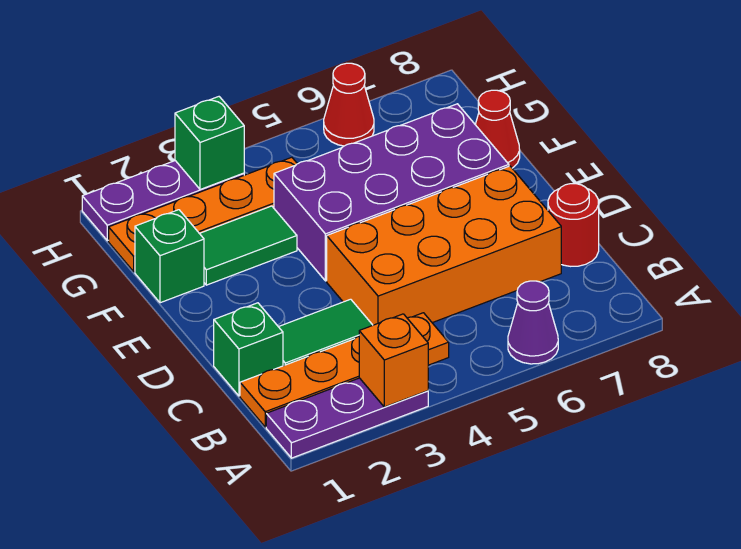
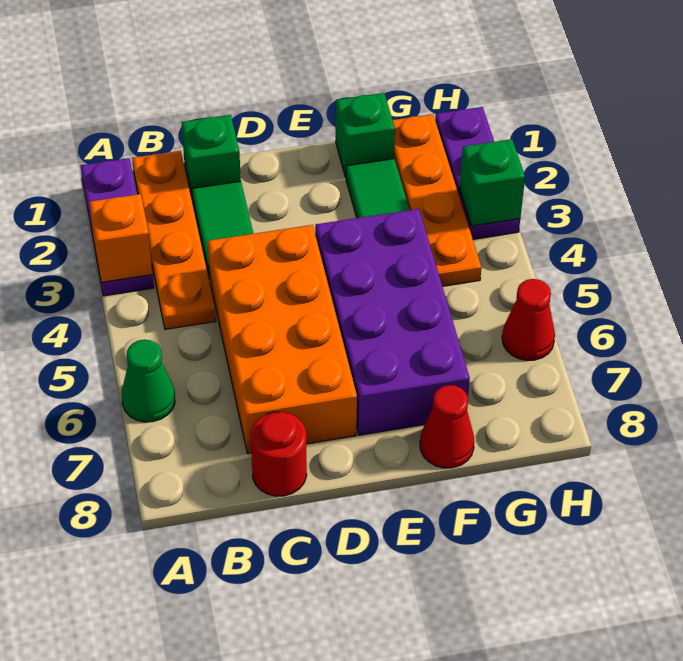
purple cone A6 level 1 -> green cone A6 level 1

